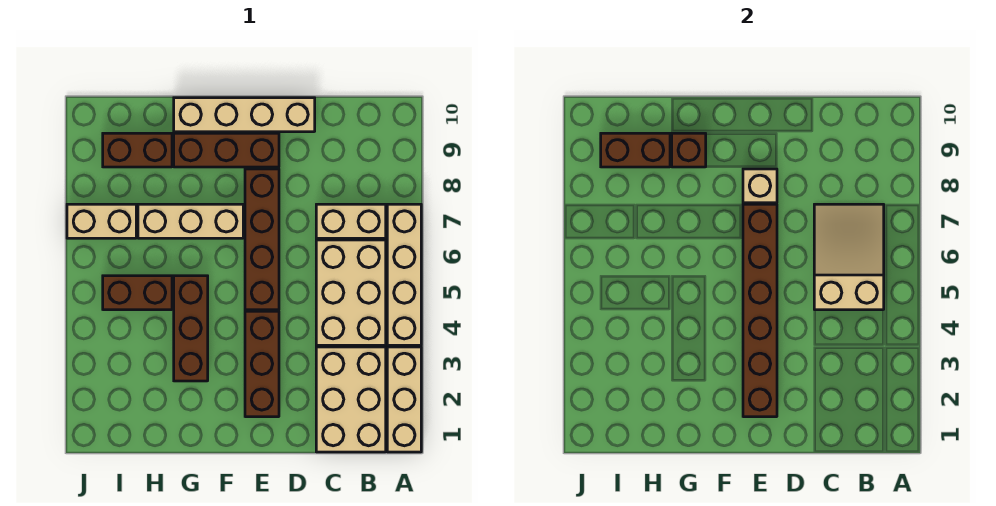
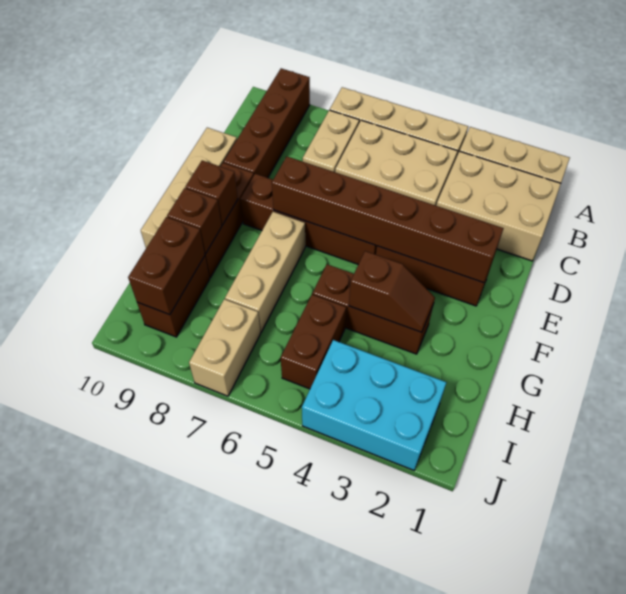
none -> brown brick A9:D9 level 1
tan slope B5:C7 level 2 top 5 -> none
tan brick E8 level 2 -> none
none -> brown brick F9 level 2
none -> brown slope G3:G4 level 2 top 4
none -> cyan brick I2:J4 level 1

